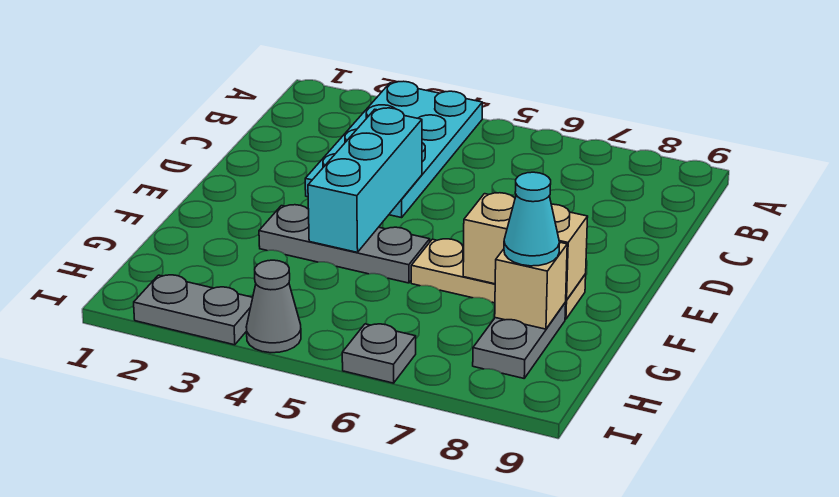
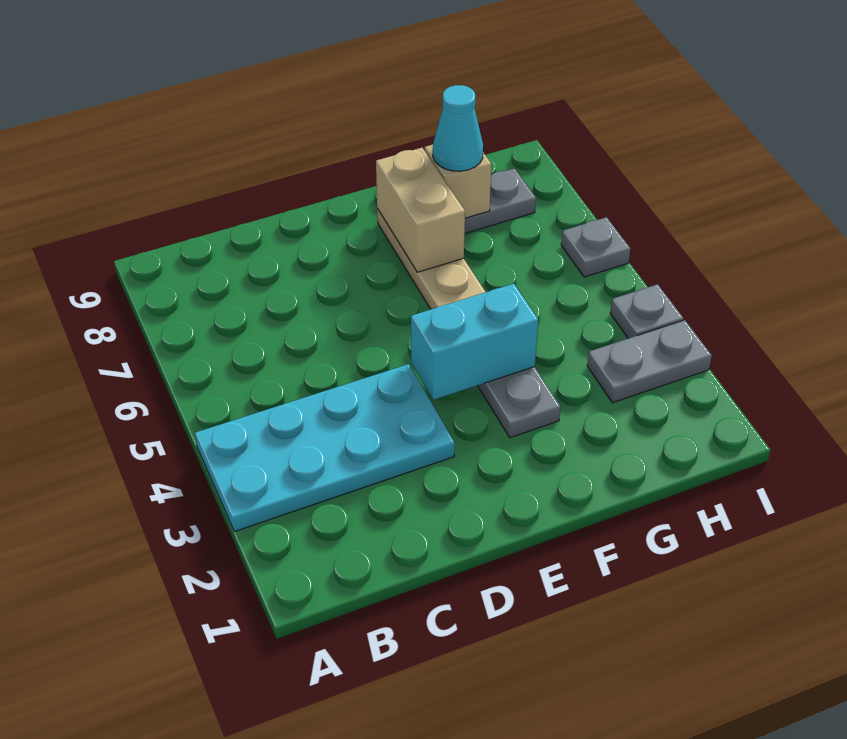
cyan brick D4:F4 level 2 -> cyan brick E4:F4 level 2
grey plate I2:I3 level 1 -> grey plate H3:I3 level 1
grey cone I4 level 1 -> grey plate I4 level 1

